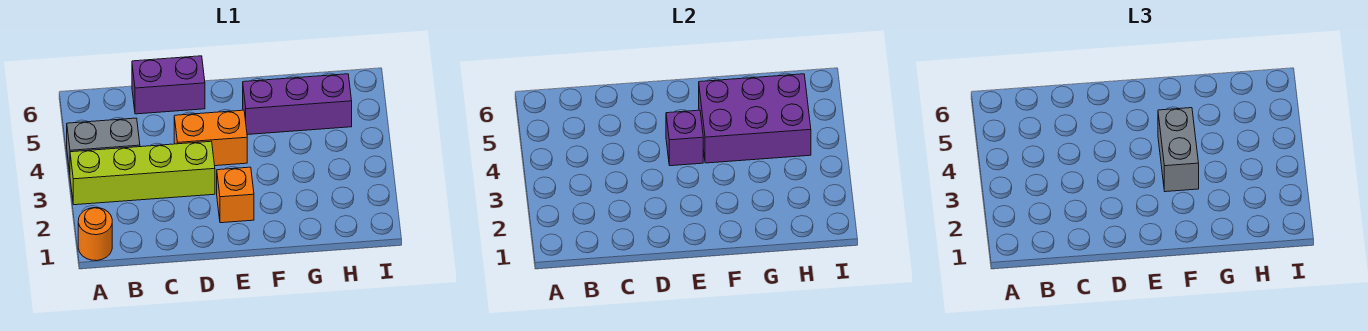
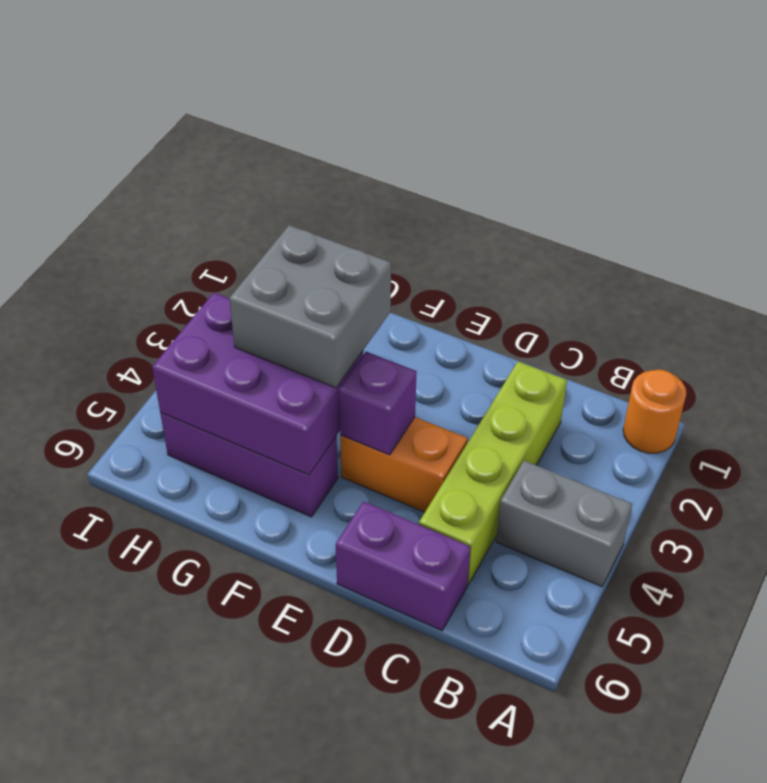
lime brick A3:D3 level 1 -> lime brick C2:C5 level 1
orange brick E2 level 1 -> none
grey brick F3:F4 level 3 -> grey brick F3:G4 level 3

